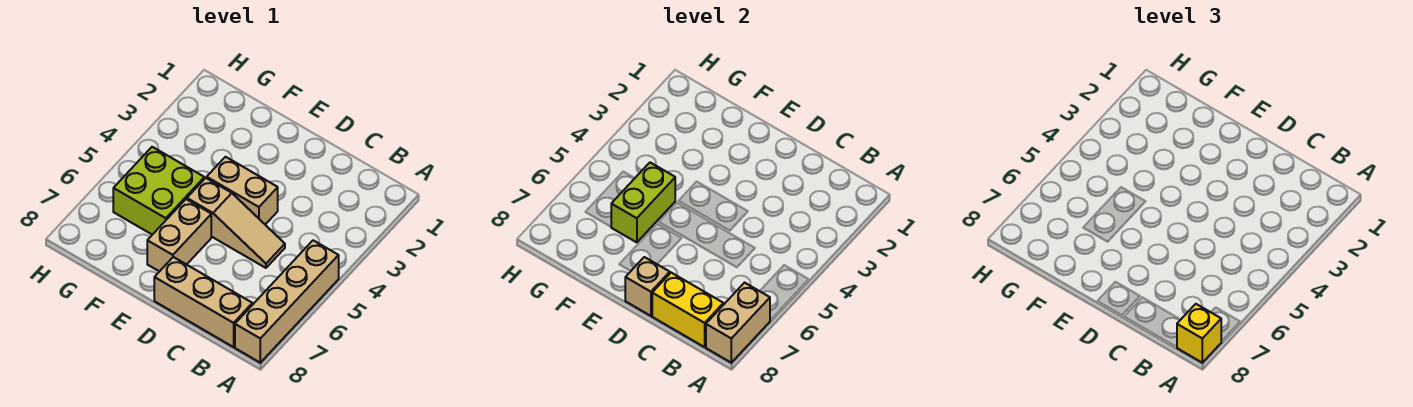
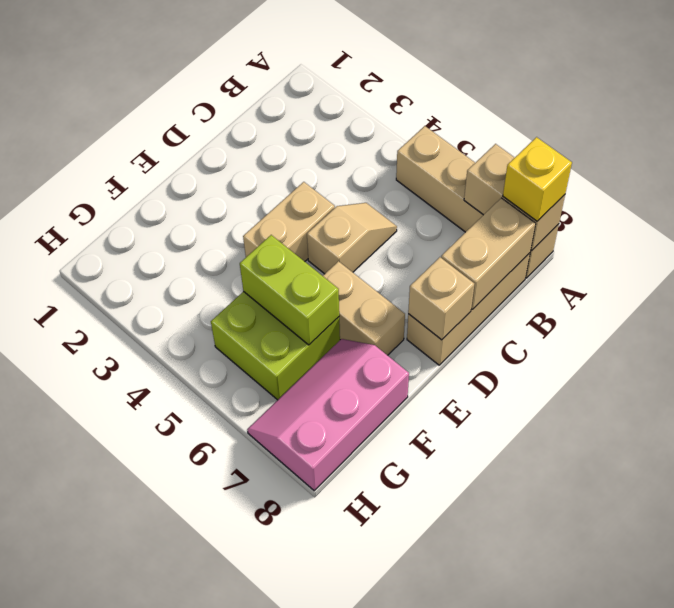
yellow brick B8:C8 level 2 -> tan brick B8:C8 level 2
tan slope C5:E5 level 1 top E -> tan slope C5:D5 level 1 top D
none -> pink slope F7:H8 level 1 top 8

